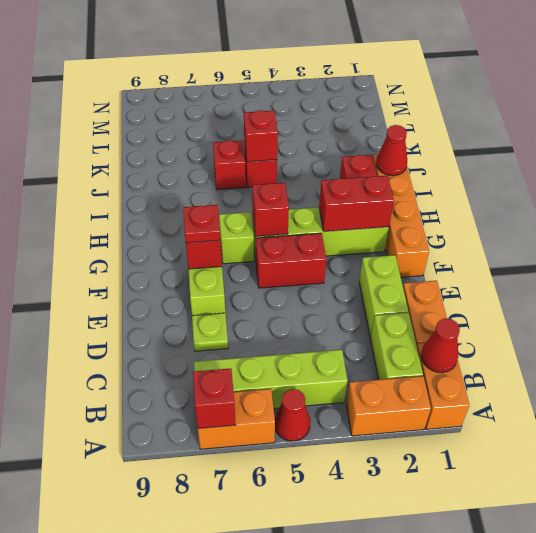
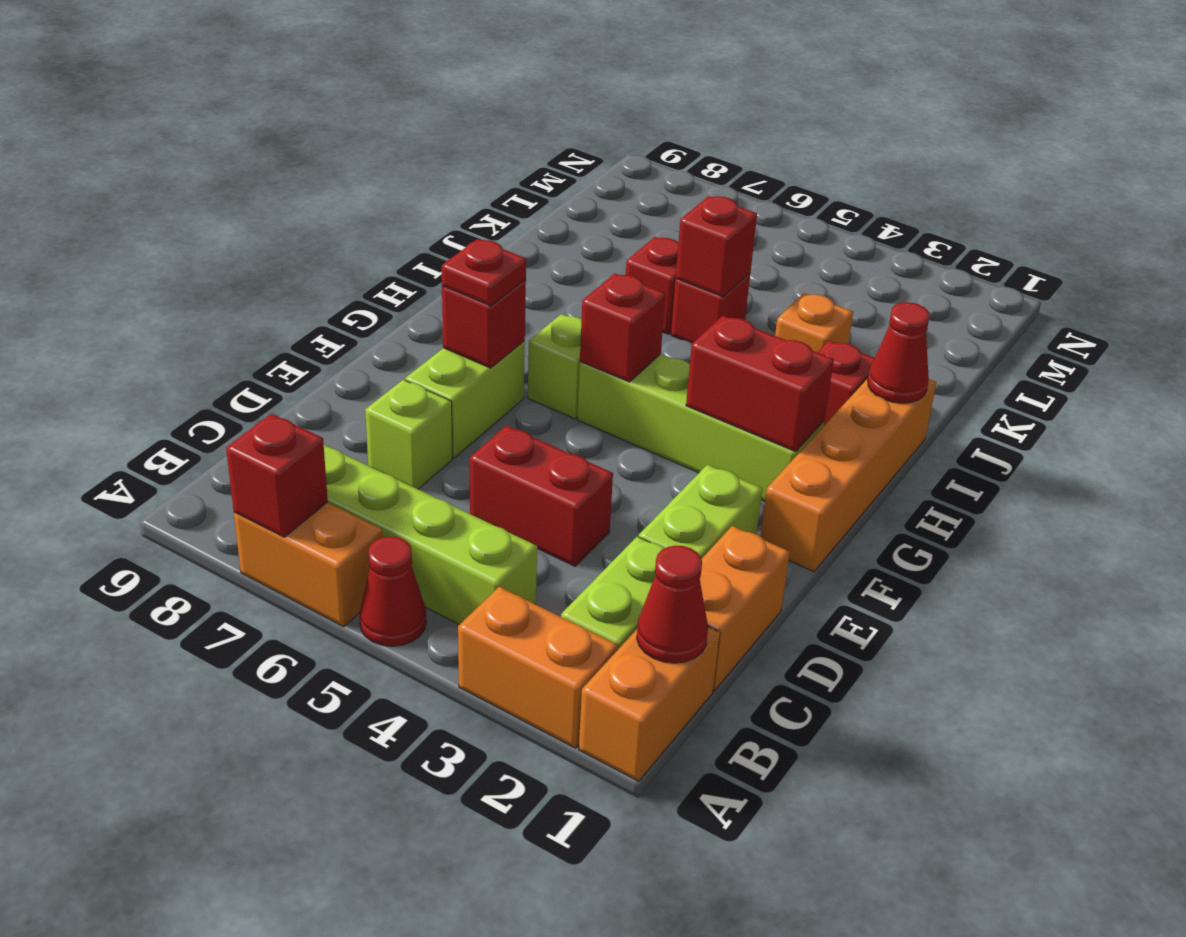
lime plate D7 level 1 -> lime brick D7 level 1
red brick F4:F5 level 1 -> red brick D4:D5 level 1
none -> orange brick J3 level 1

